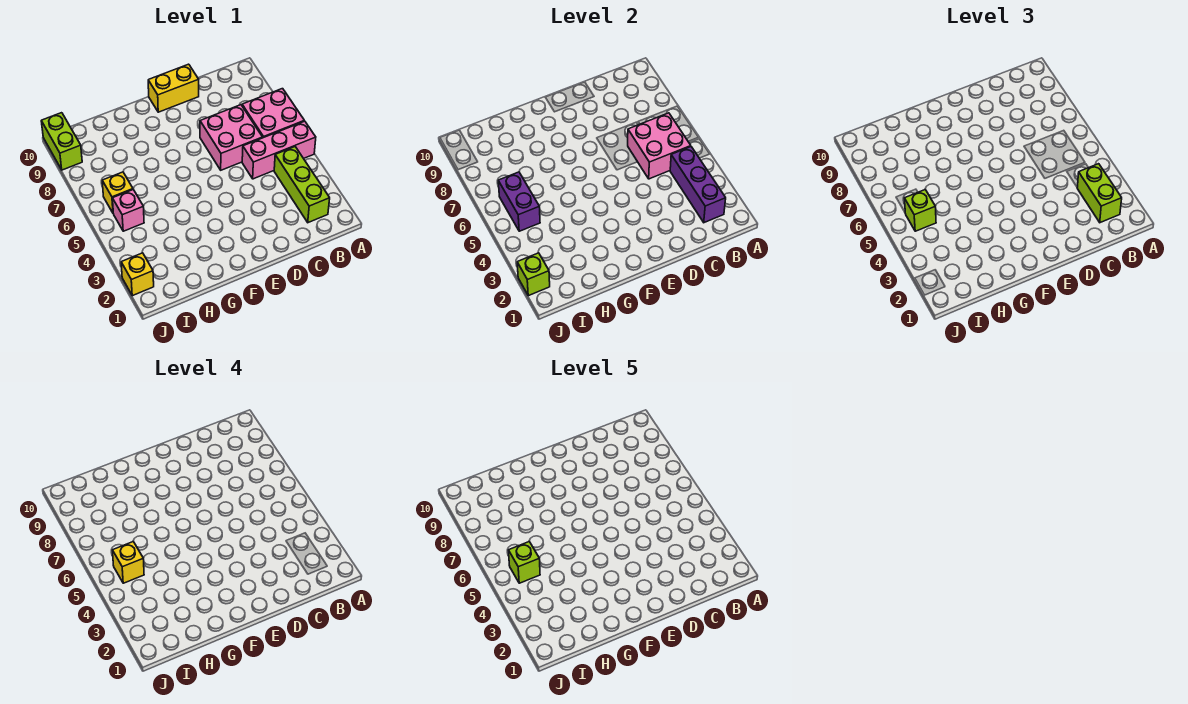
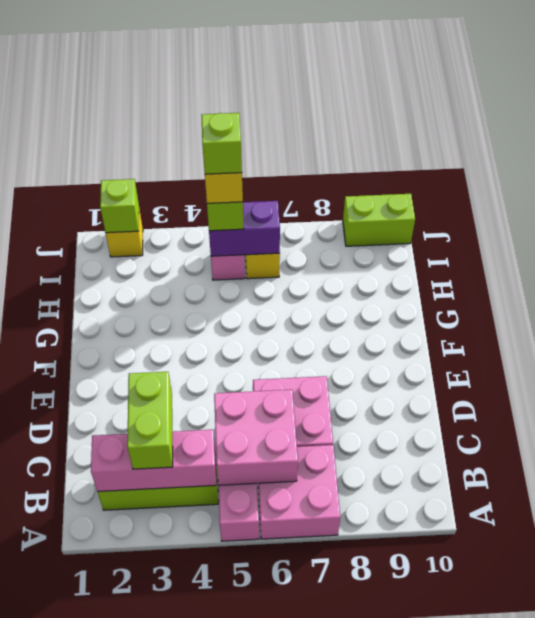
purple brick B2:B4 level 2 -> pink brick B2:B4 level 2
lime brick B2:B3 level 3 -> lime brick B3:C3 level 3
yellow brick D10:E10 level 1 -> none

